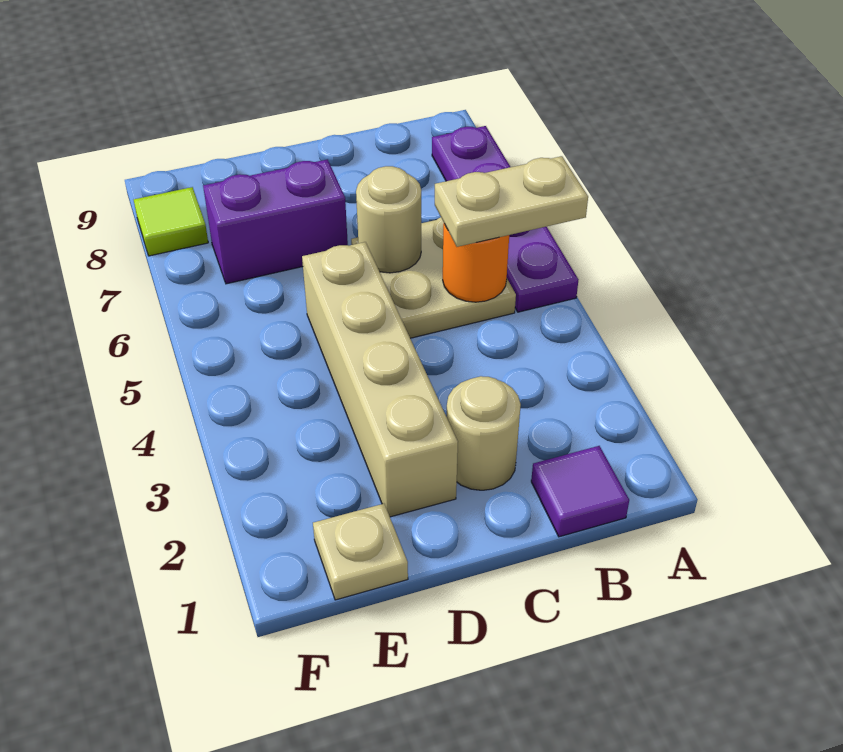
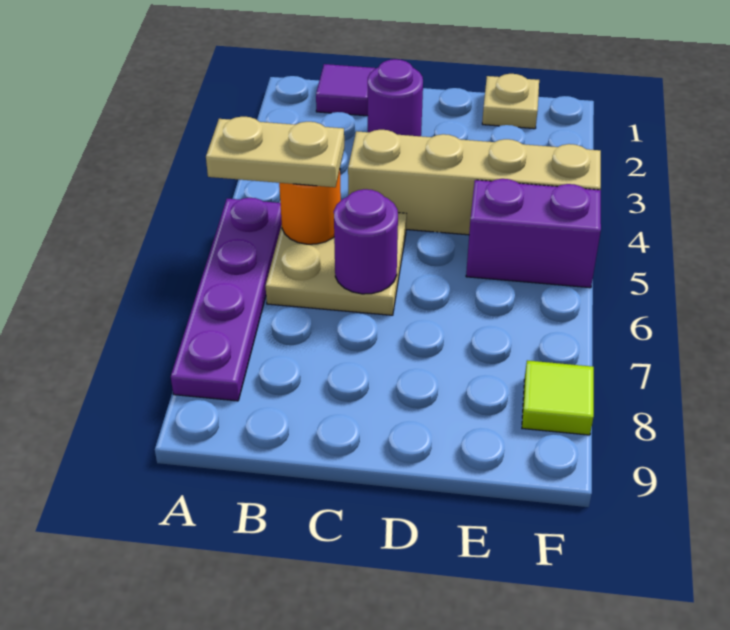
tan round brick C2 level 1 -> purple round brick C2 level 1
tan round brick C6 level 2 -> purple round brick C6 level 2
tan brick D2:D5 level 1 -> tan brick C4:F4 level 1
purple brick D7:E7 level 1 -> purple brick E5:F5 level 1

